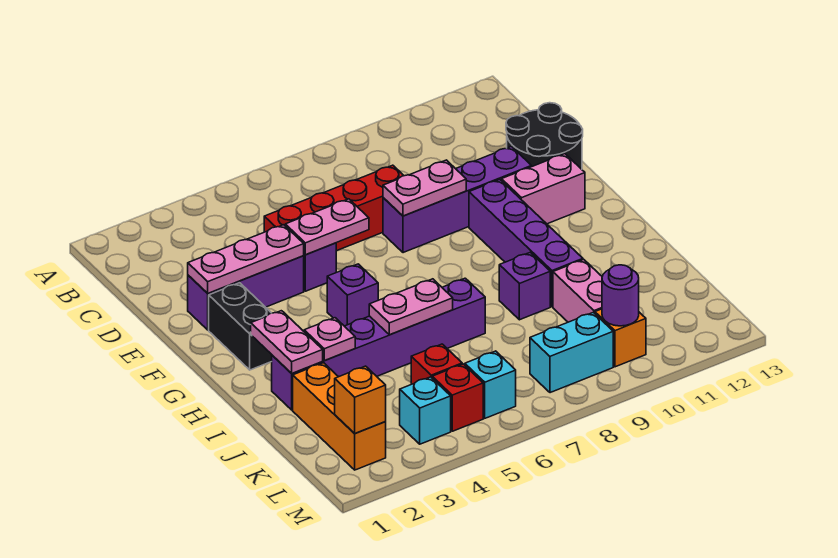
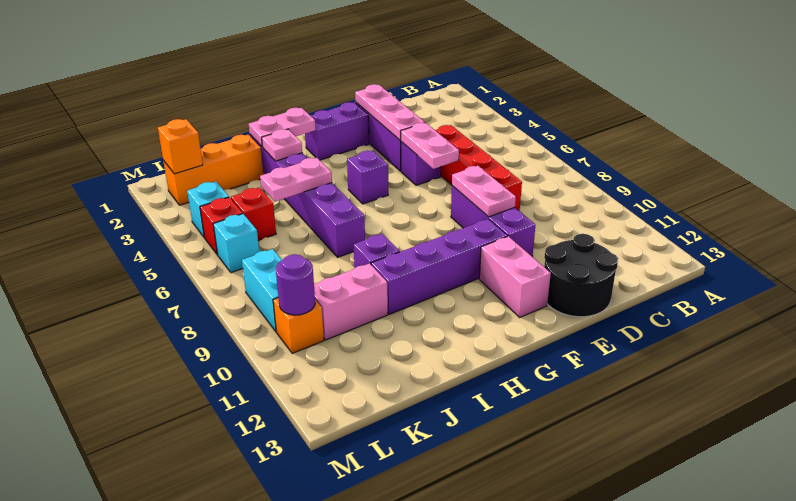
purple brick E8:E11 level 1 -> purple brick E8:E10 level 1
black brick F2:G2 level 1 -> purple brick F2:G2 level 1
pink plate I5:I6 level 2 -> pink plate I5:J5 level 2

